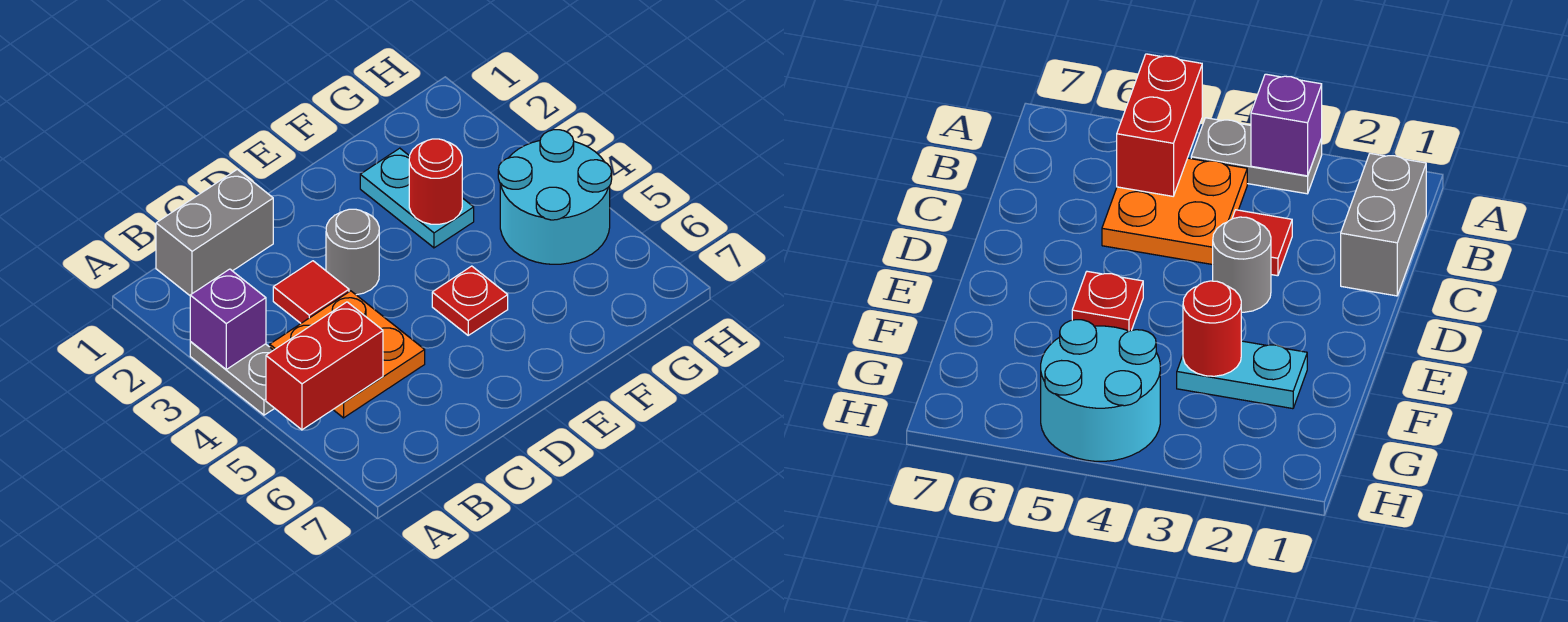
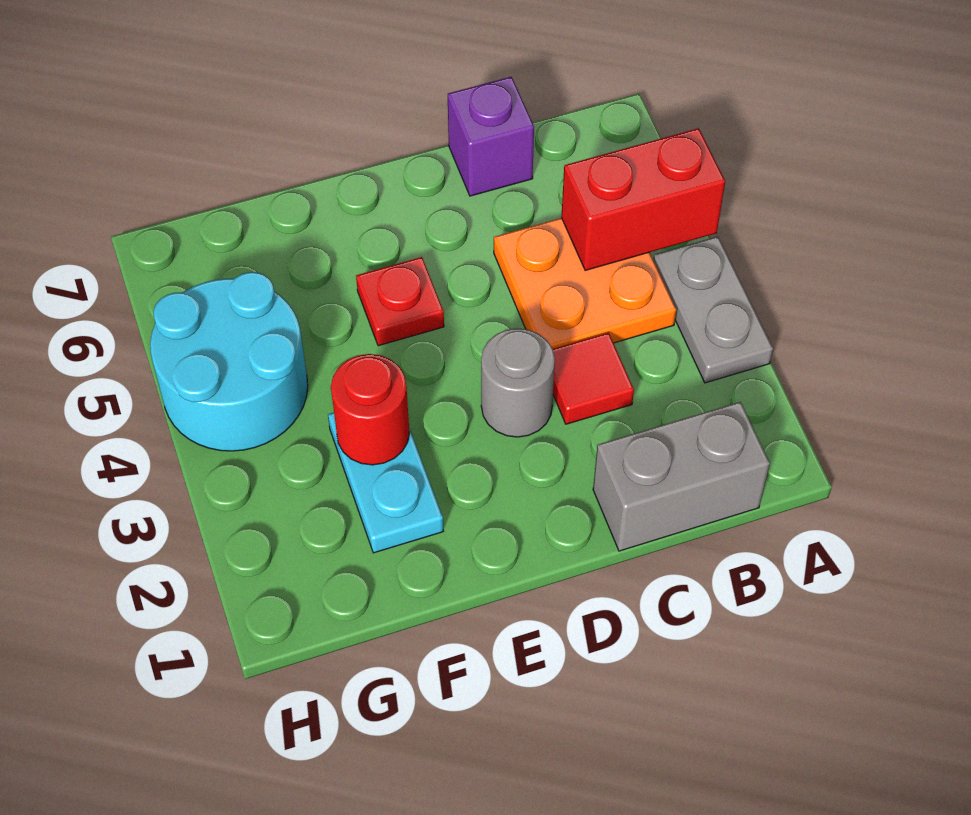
purple brick A3 level 2 -> purple brick C7 level 1

